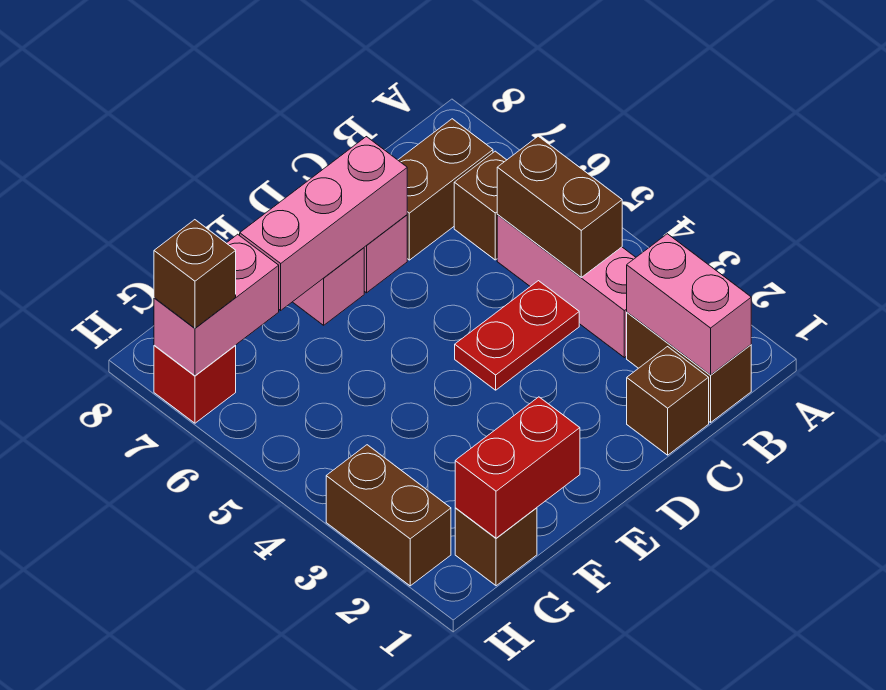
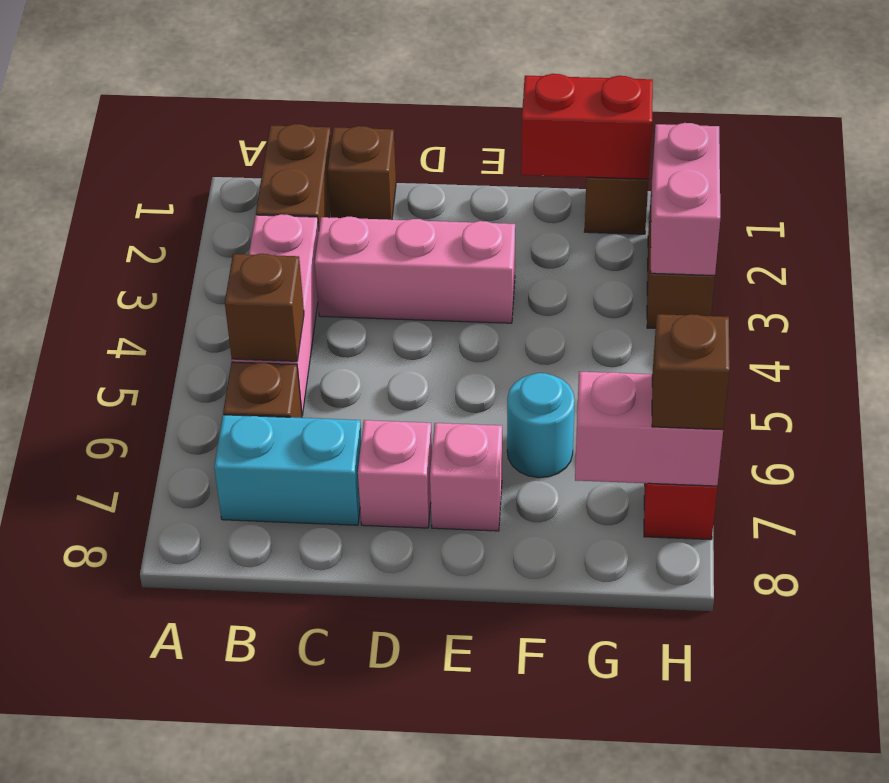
pink brick B1:B2 level 2 -> pink brick H2:H3 level 2
brown brick B4:B5 level 2 -> brown brick B5 level 2
brown brick B7:C7 level 1 -> cyan brick B7:C7 level 1
red plate C4:D4 level 1 -> none
pink brick D7:F7 level 2 -> pink brick C3:E3 level 1
none -> cyan round brick F6 level 1

